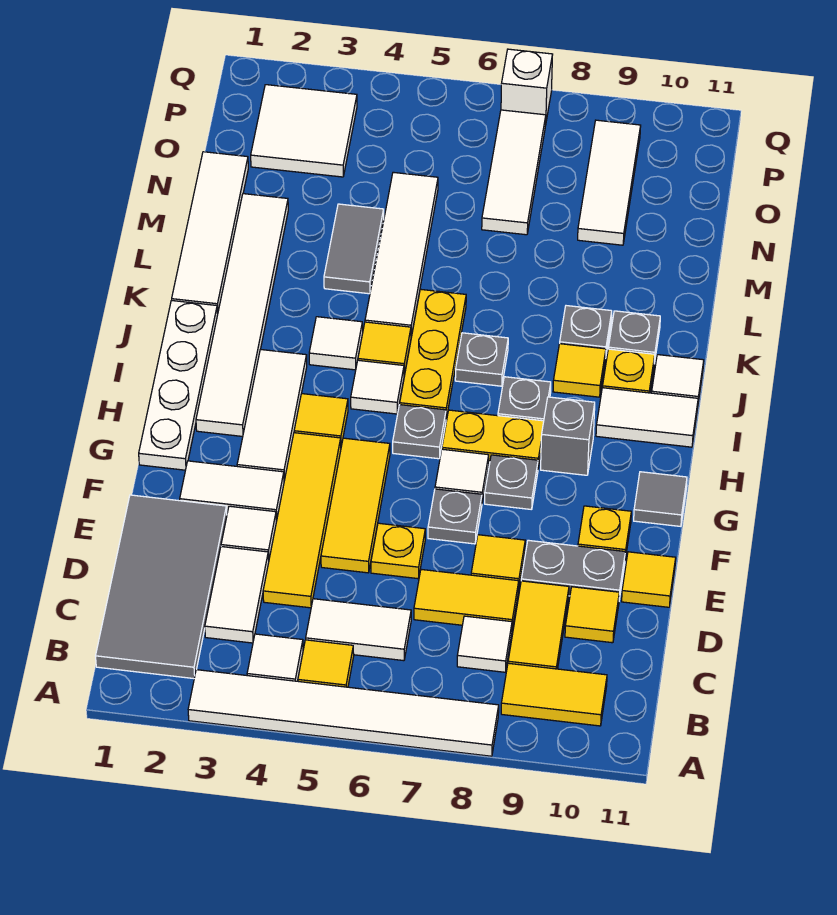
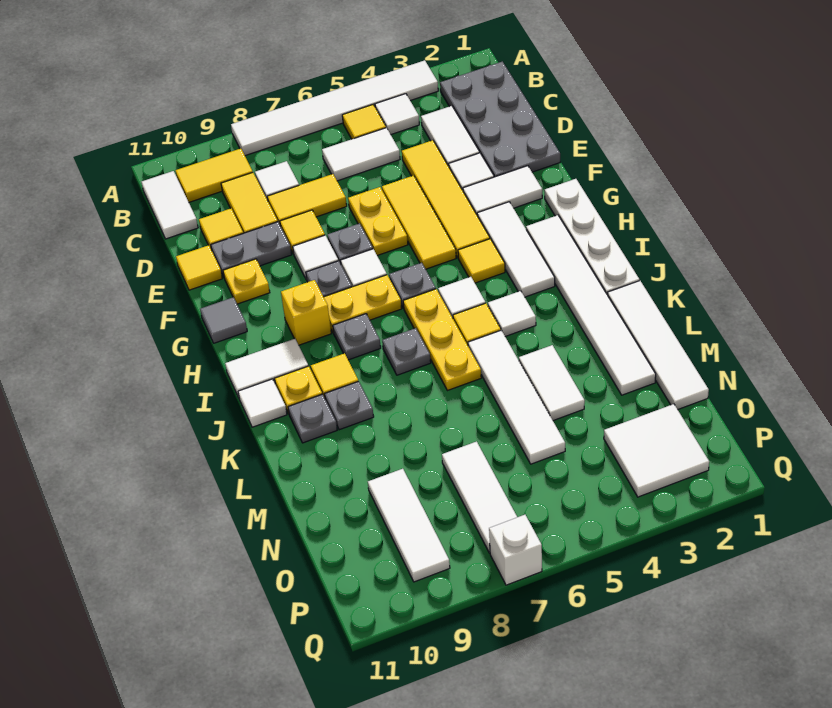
grey tile B1:E2 level 1 -> grey plate B1:E2 level 1
none -> white tile B11:C11 level 1
yellow plate E6 level 1 -> yellow plate E6:F6 level 1
none -> white tile F8 level 1
grey brick H9 level 1 -> yellow brick H9 level 1
grey tile L4:M4 level 1 -> white tile L4:M4 level 1

